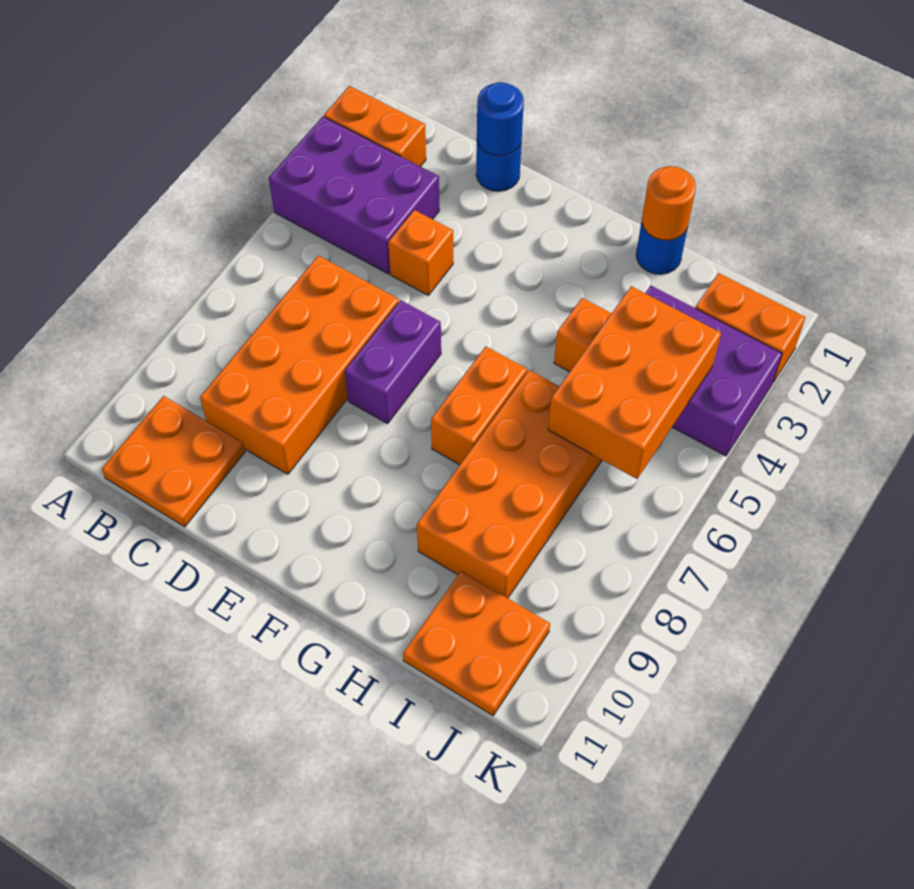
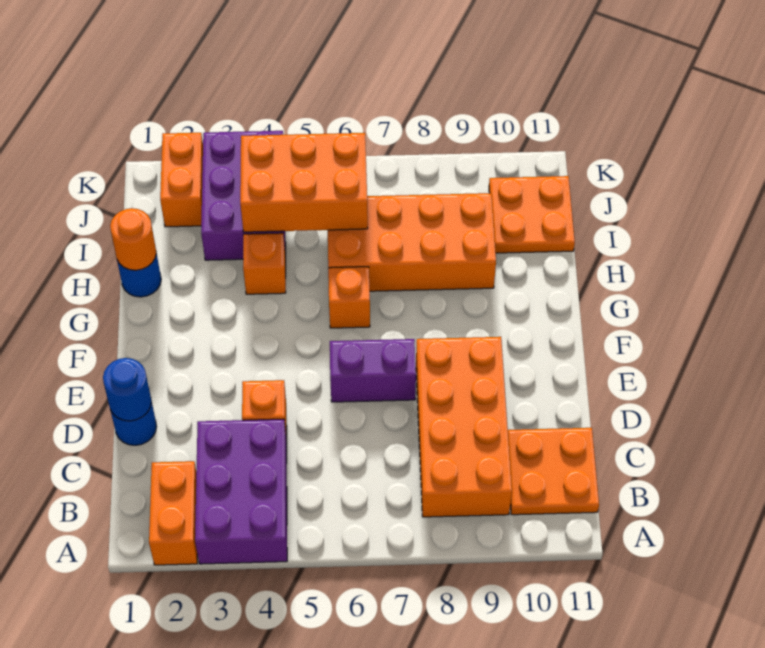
orange brick C6:D9 level 1 -> orange brick B8:E9 level 1
orange brick G6:G7 level 1 -> orange brick G6 level 1

